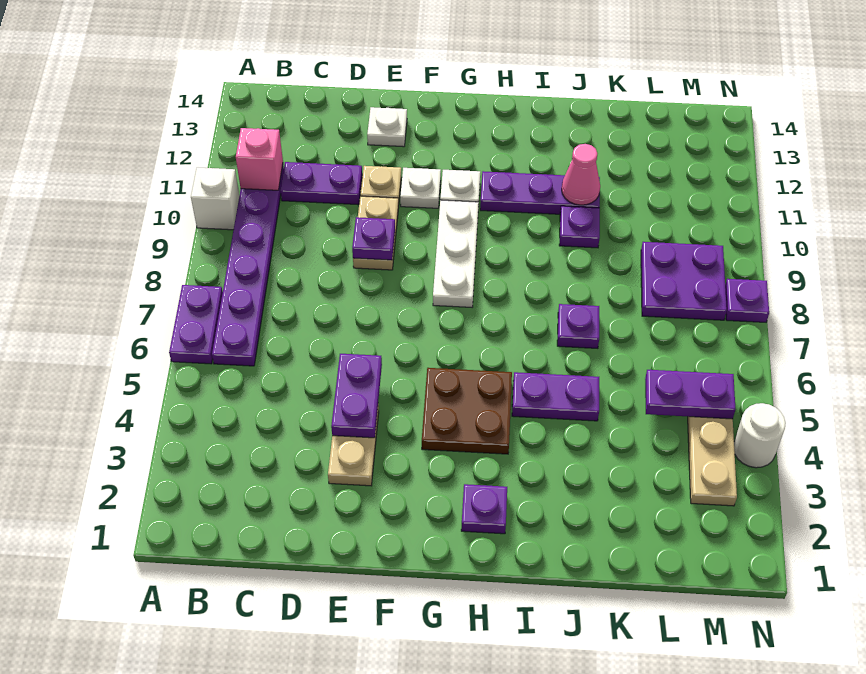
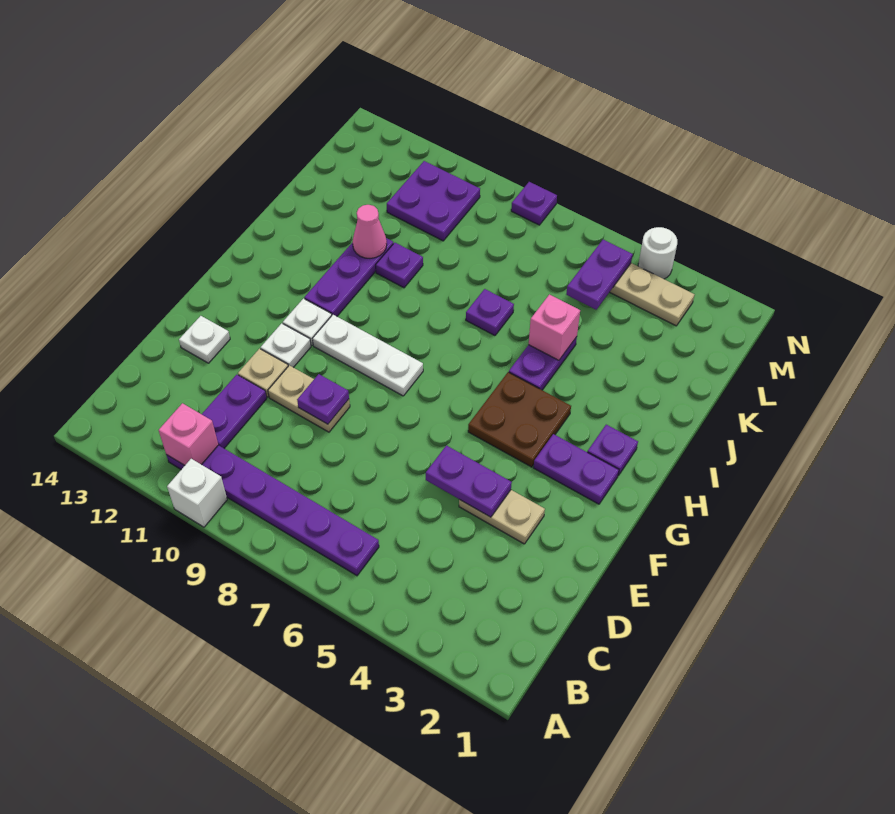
purple plate A6:A7 level 1 -> purple plate G2:G3 level 1
none -> pink brick J5 level 2
purple plate L8:M9 level 1 -> purple plate L10:M11 level 1

